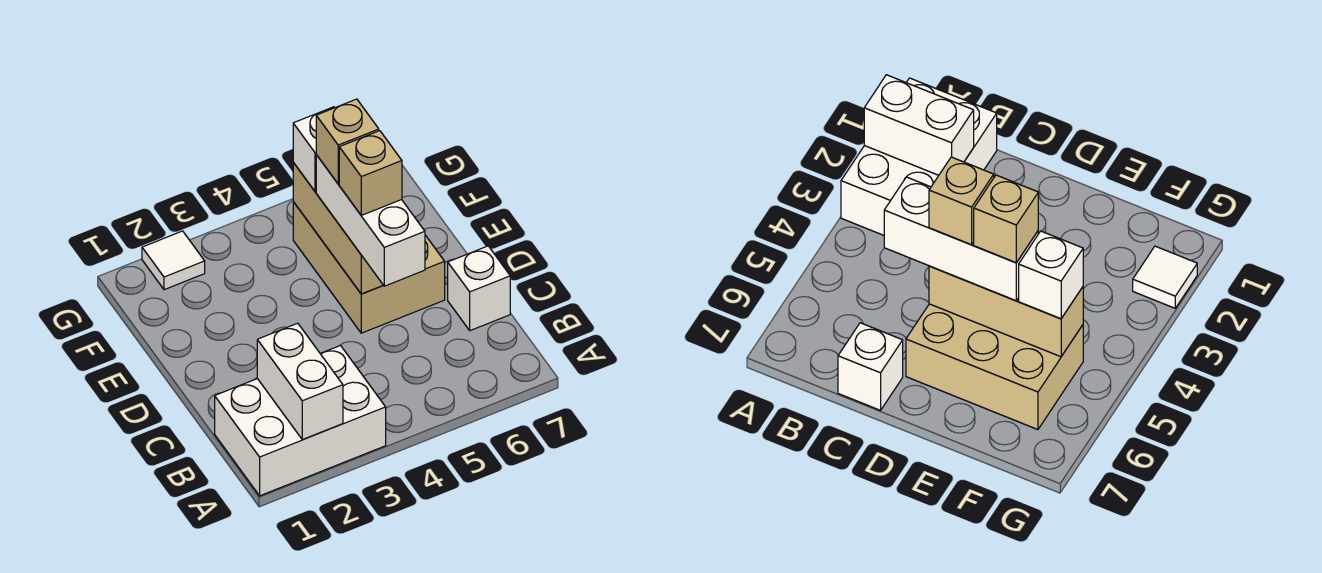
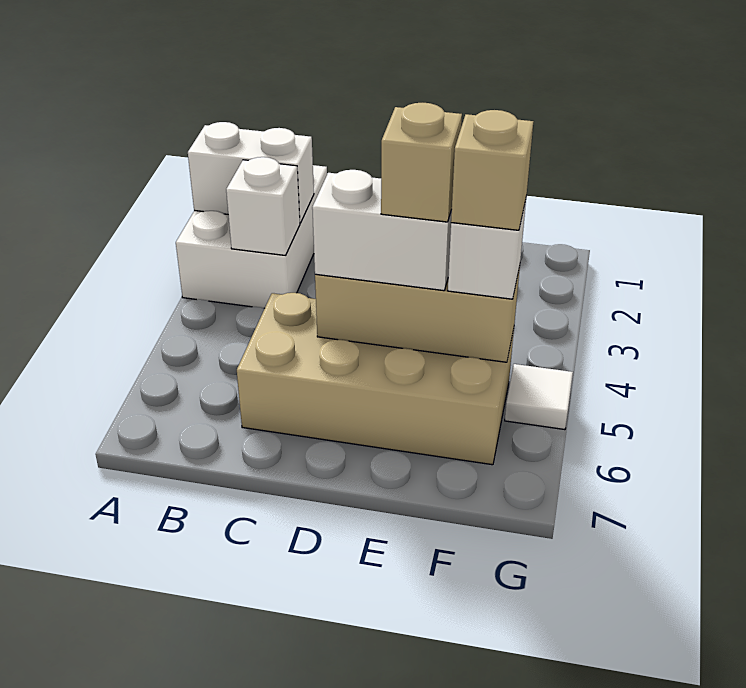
white brick C5:E5 level 3 -> white brick D5:E5 level 3
white brick C7 level 1 -> white brick B3 level 2
tan brick D5:F6 level 1 -> tan brick C5:F6 level 1
tan brick D5 level 4 -> tan brick F5 level 4
white tile G2 level 1 -> white tile G5 level 1

